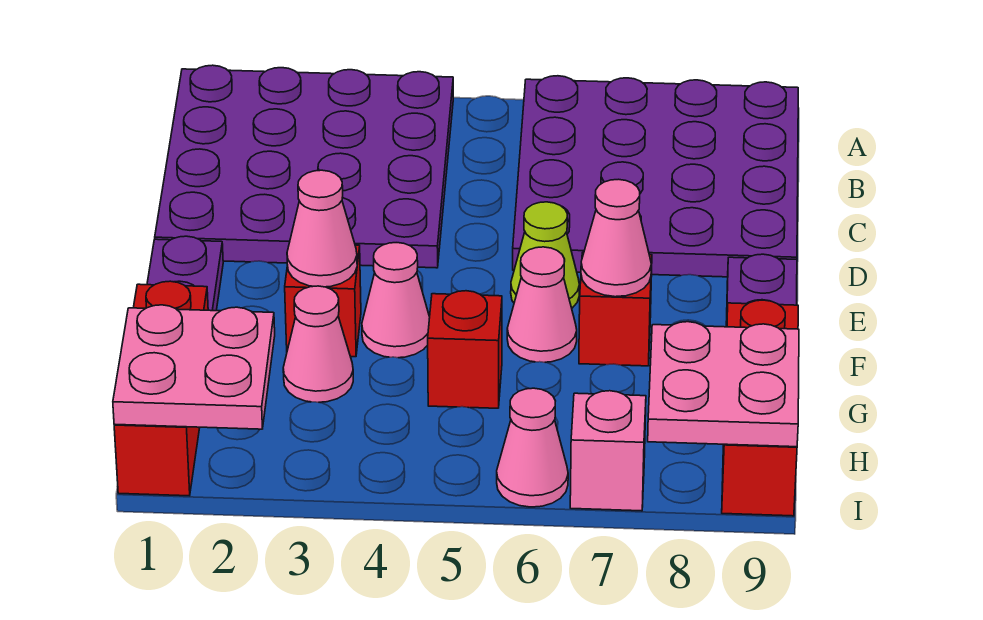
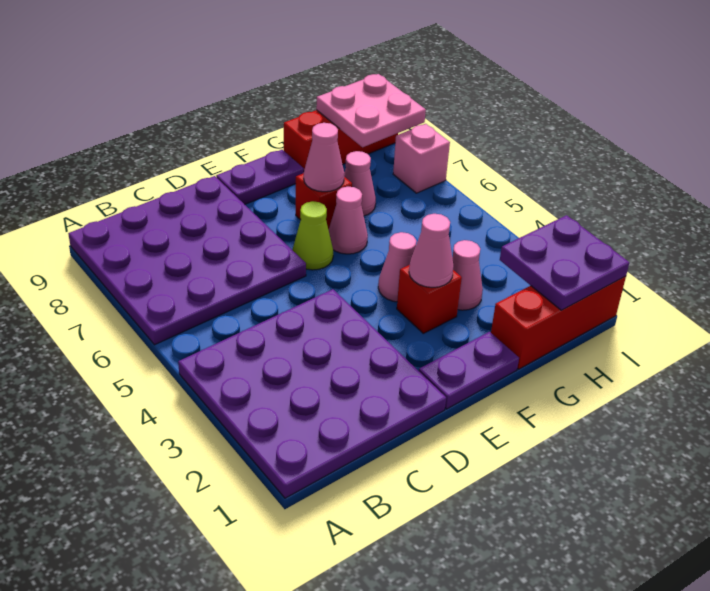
red brick G5 level 1 -> none
pink plate H1:I2 level 2 -> purple plate H1:I2 level 2
pink cone I6 level 1 -> pink cone G7 level 1

